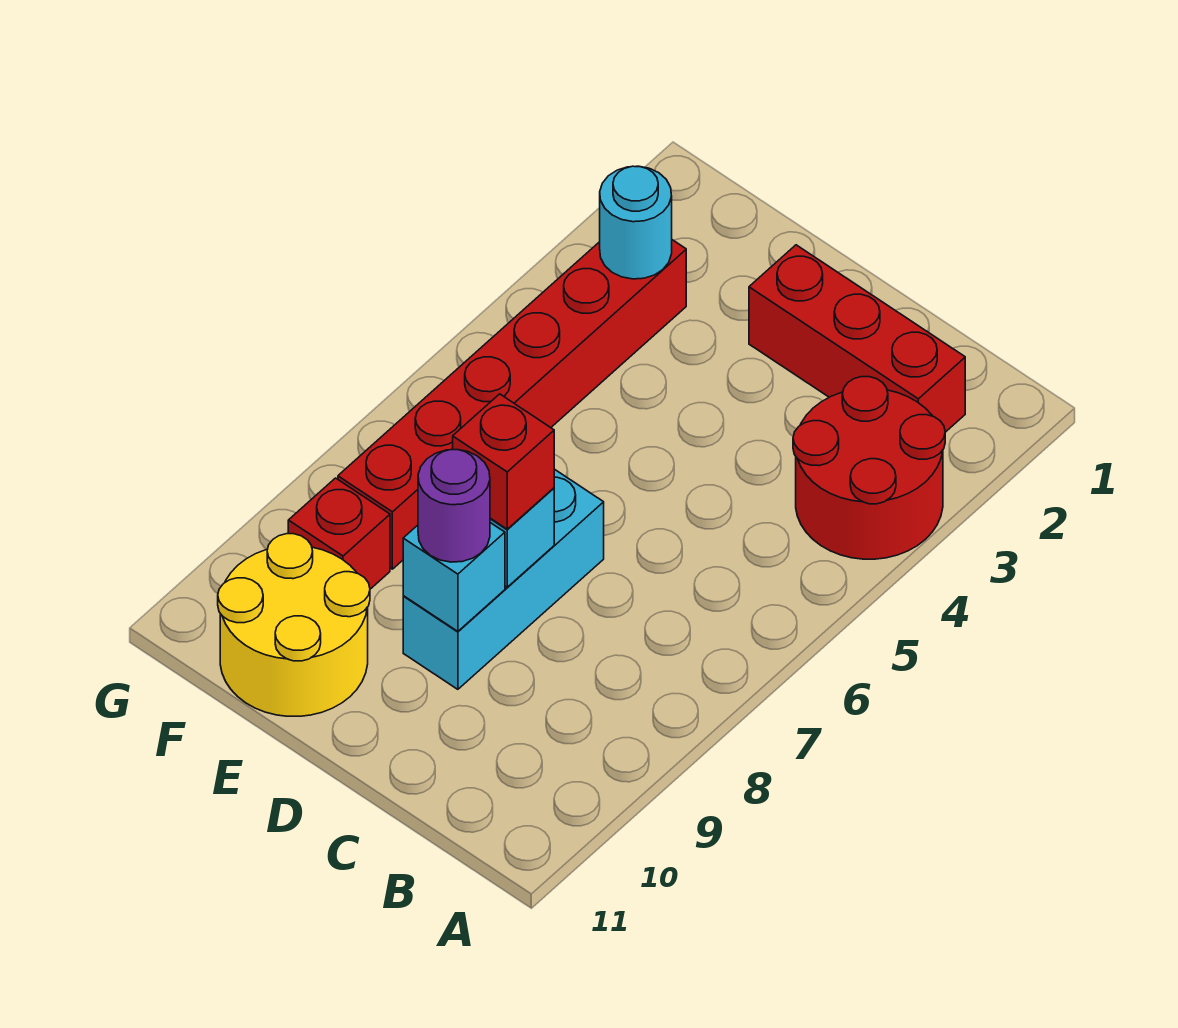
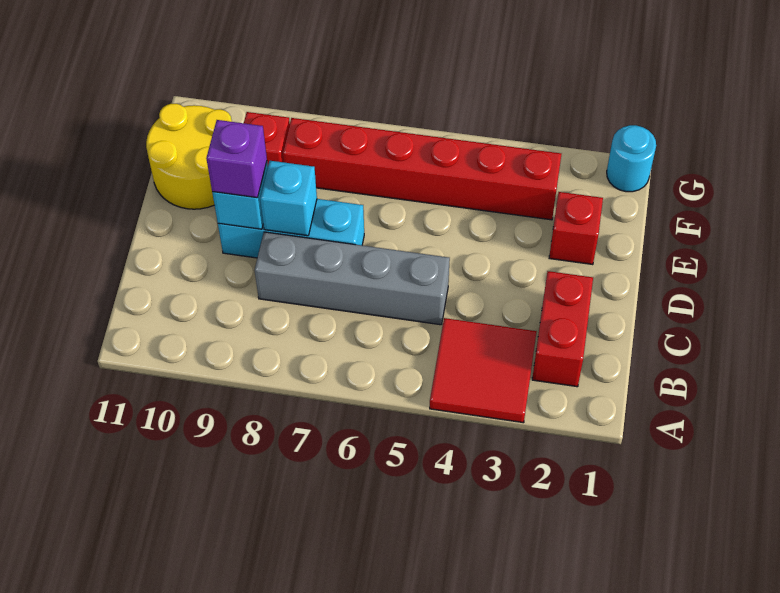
red round brick A3:B4 level 1 -> red tile A3:B4 level 1
red brick B2:D2 level 1 -> red brick B2:C2 level 1
none -> grey brick C5:C8 level 1
red brick D8 level 3 -> red brick E2 level 1
purple round brick D9 level 3 -> purple brick D9 level 3
cyan round brick F3 level 2 -> cyan round brick G1 level 1

